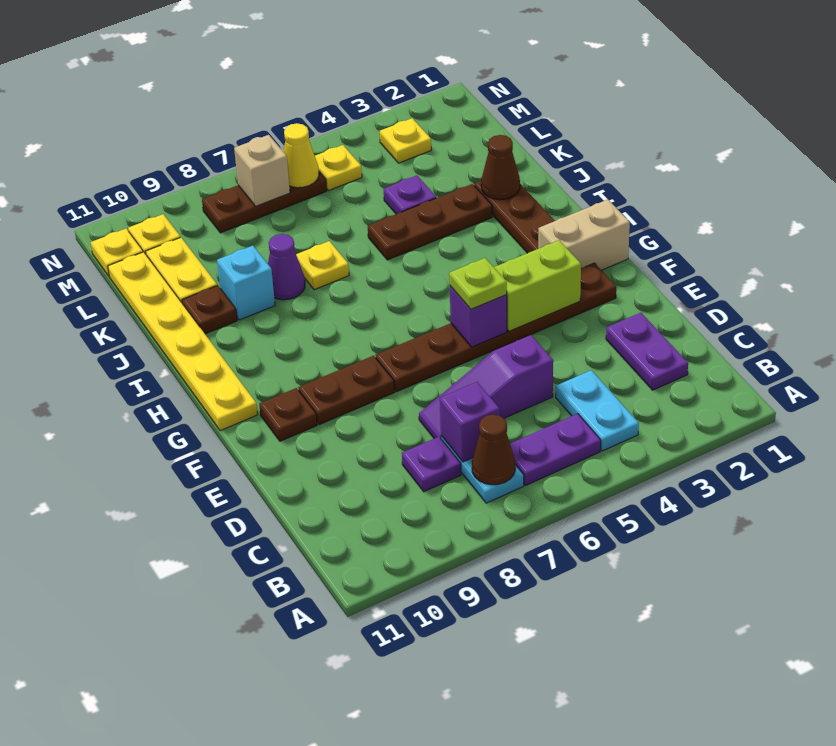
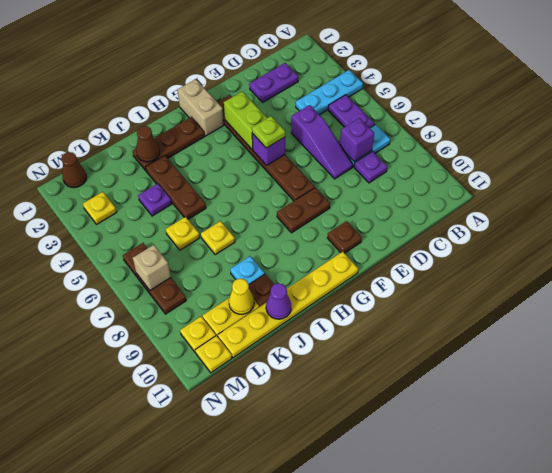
cyan plate B4:C4 level 1 -> cyan plate A4:C4 level 1
brown cone B7 level 2 -> brown cone M1 level 1
brown plate F8:F9 level 1 -> brown plate F8:G8 level 1
purple cone J8 level 1 -> purple cone J11 level 2
cyan brick J9 level 1 -> cyan plate J9 level 1
yellow plate M5 level 1 -> yellow plate K6 level 1
yellow cone M6 level 2 -> yellow cone K10 level 2

